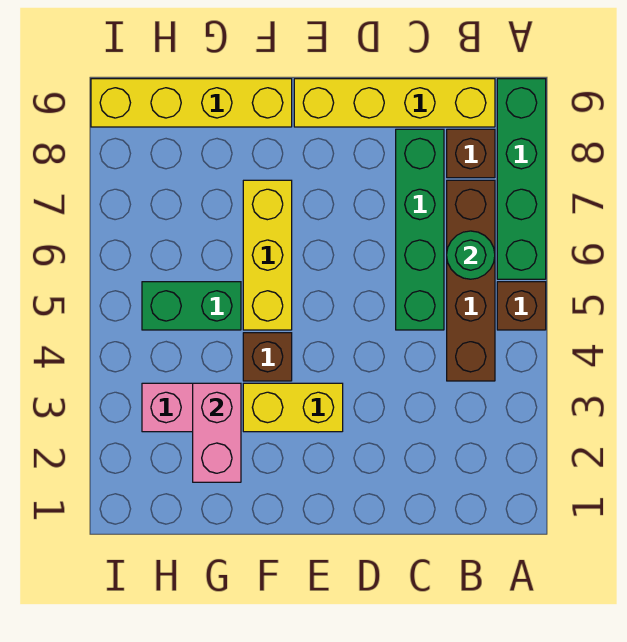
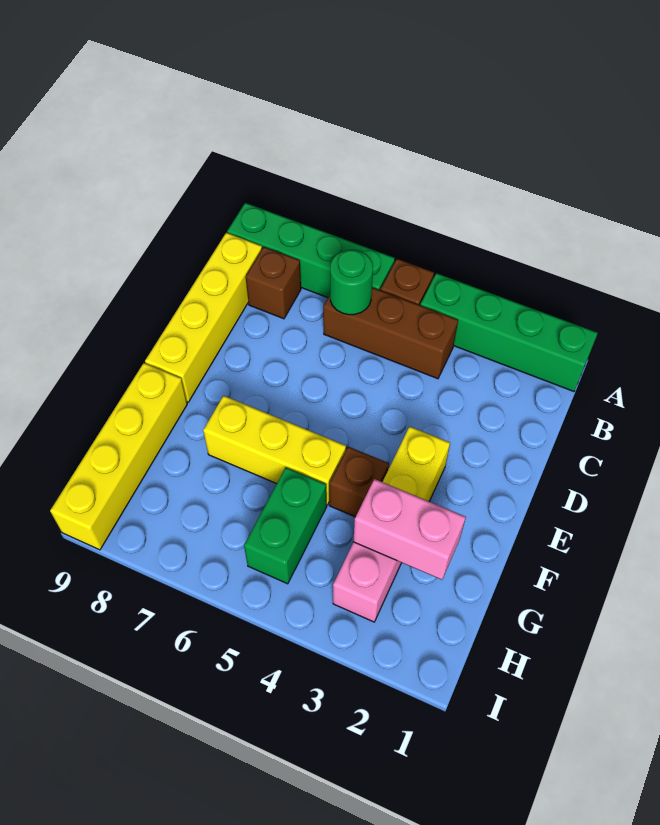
brown brick B4:B7 level 1 -> brown brick B4:B6 level 1
green brick C5:C8 level 1 -> green brick A1:A4 level 1

